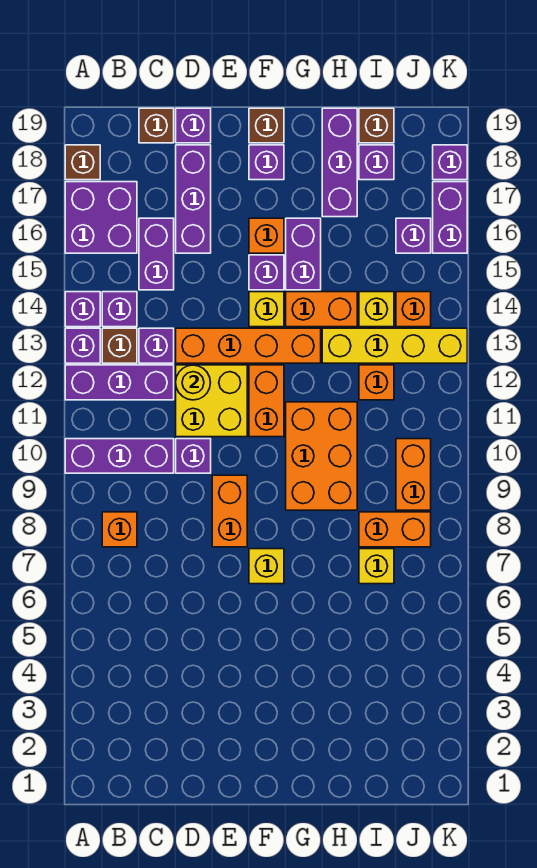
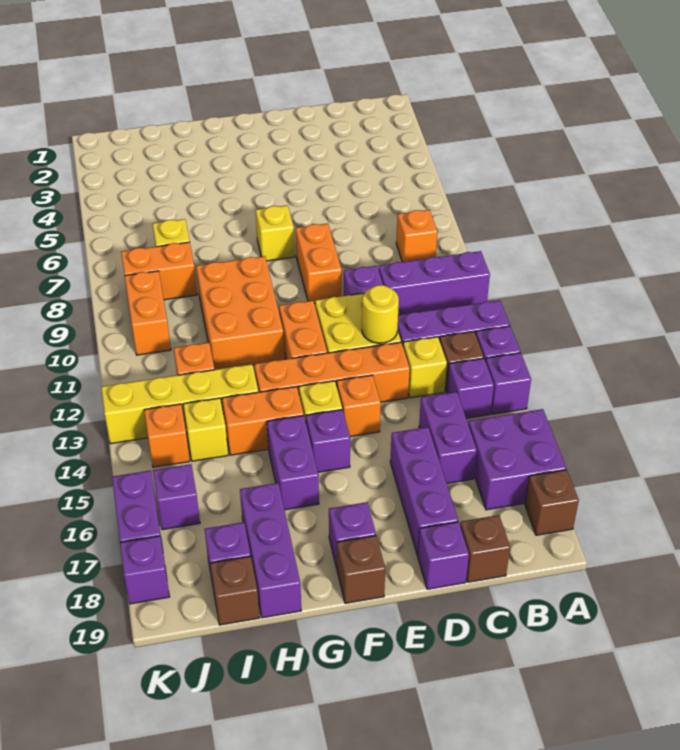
purple brick C13 level 1 -> yellow brick C13 level 1
orange brick F16 level 1 -> orange brick E14 level 1

